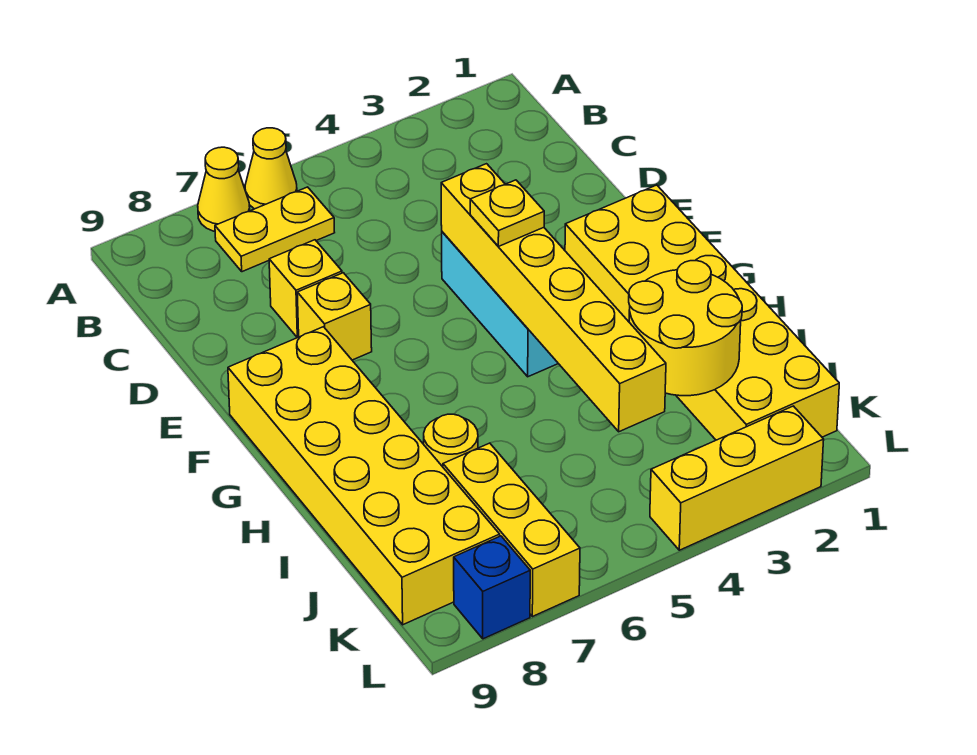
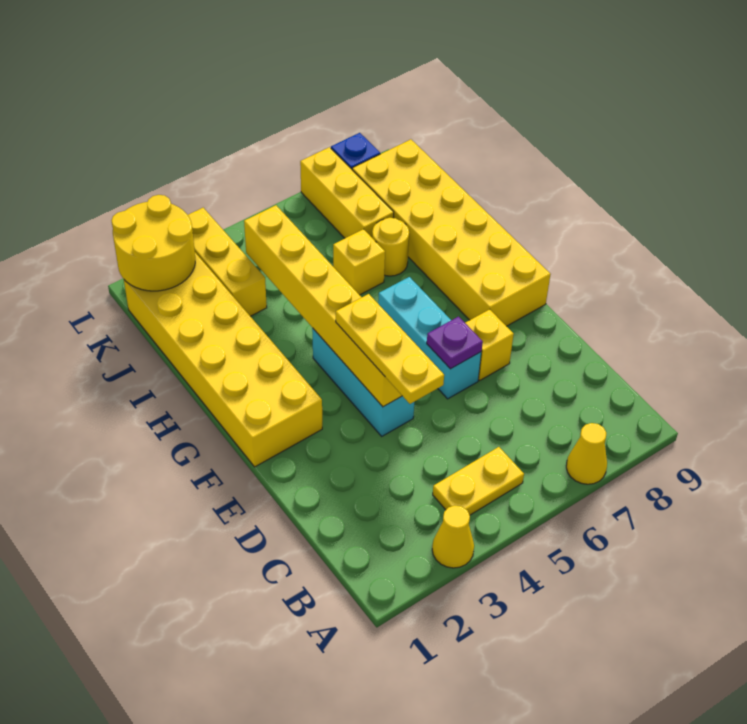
yellow cone A6 level 1 -> yellow cone A3 level 1
yellow plate B6:B7 level 1 -> yellow plate B4:B5 level 1
yellow brick D7 level 1 -> yellow brick I6 level 1
none -> cyan brick E6:G6 level 1
none -> purple plate E6 level 2
yellow plate F4 level 3 -> yellow plate D4:F4 level 3
yellow round brick I2:J3 level 2 -> yellow round brick K1:L2 level 2
yellow brick L2:L4 level 1 -> yellow brick J3:L3 level 1

